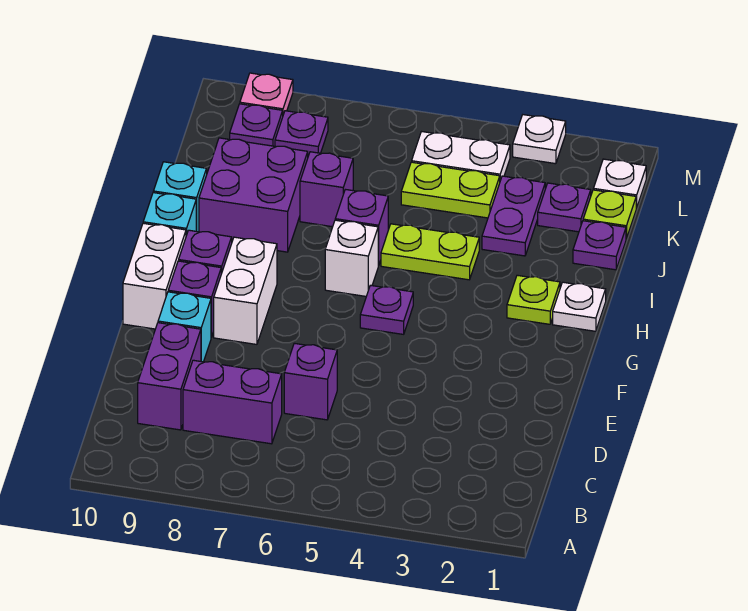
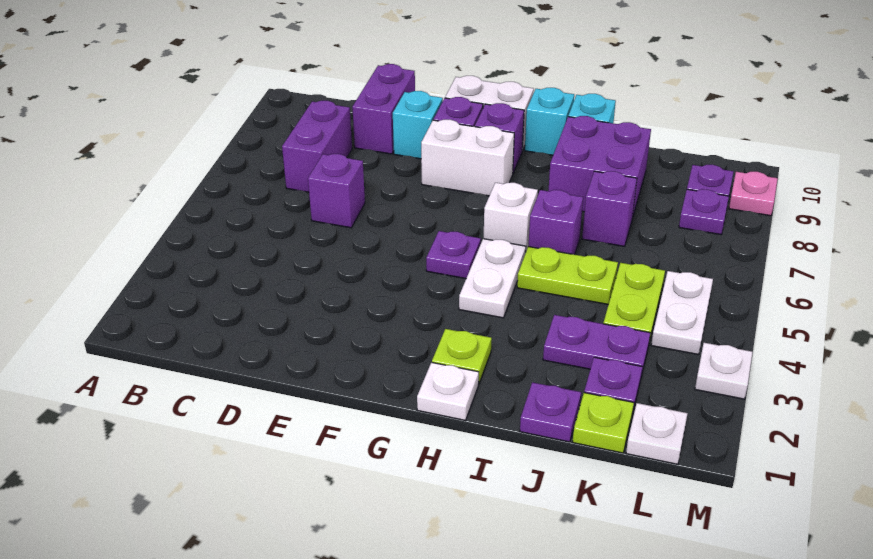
purple brick C9:D9 level 1 -> purple brick D9:D10 level 1
none -> white plate H4:H5 level 1
lime plate I4:I5 level 1 -> lime plate I5:J5 level 1

